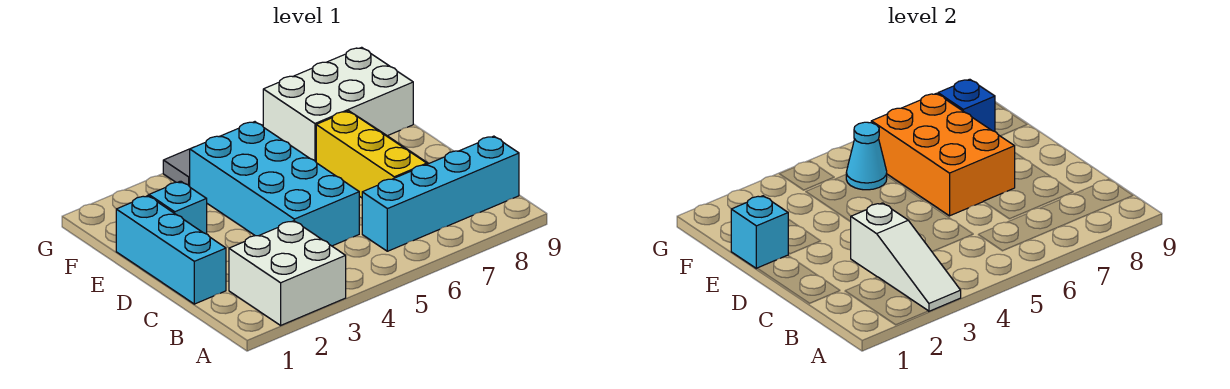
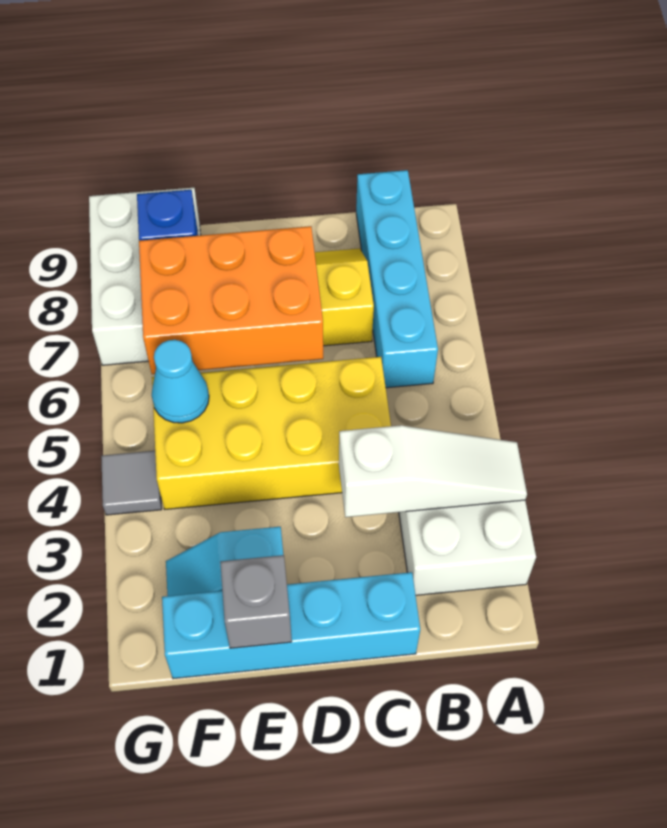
cyan brick C1:E1 level 1 -> cyan brick C1:F1 level 1
cyan brick C4:F5 level 1 -> yellow brick C4:F5 level 1
cyan brick E1 level 2 -> grey brick E1 level 2

